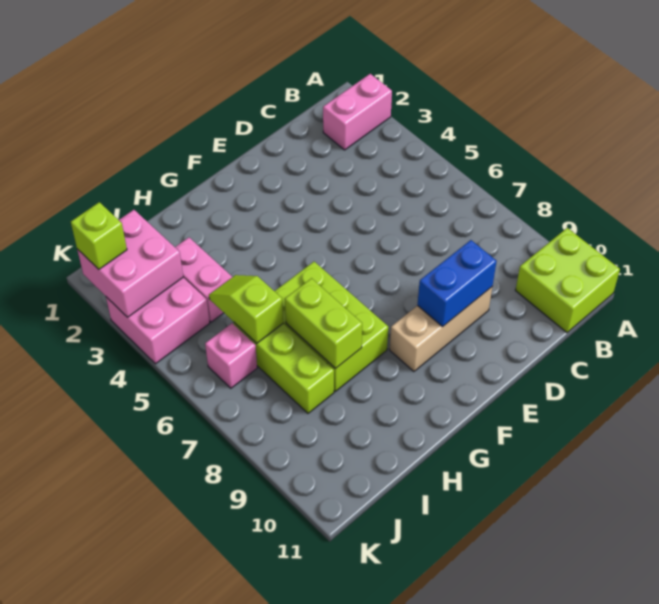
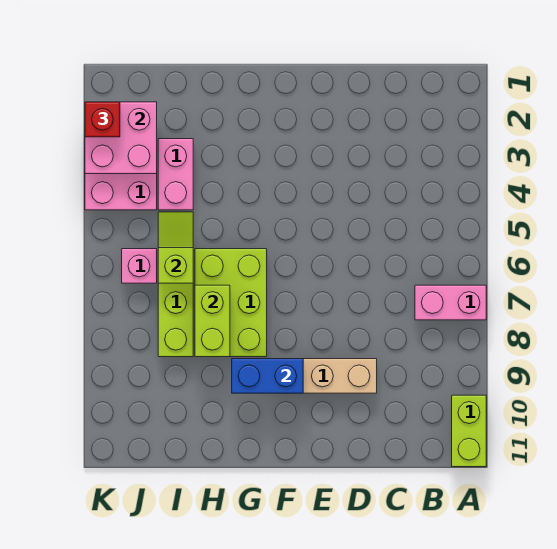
pink brick A2:B2 level 1 -> pink brick A7:B7 level 1
lime brick A10:B11 level 1 -> lime brick A10:A11 level 1
blue brick D9:E9 level 2 -> blue brick F9:G9 level 2
lime brick K2 level 3 -> red brick K2 level 3

